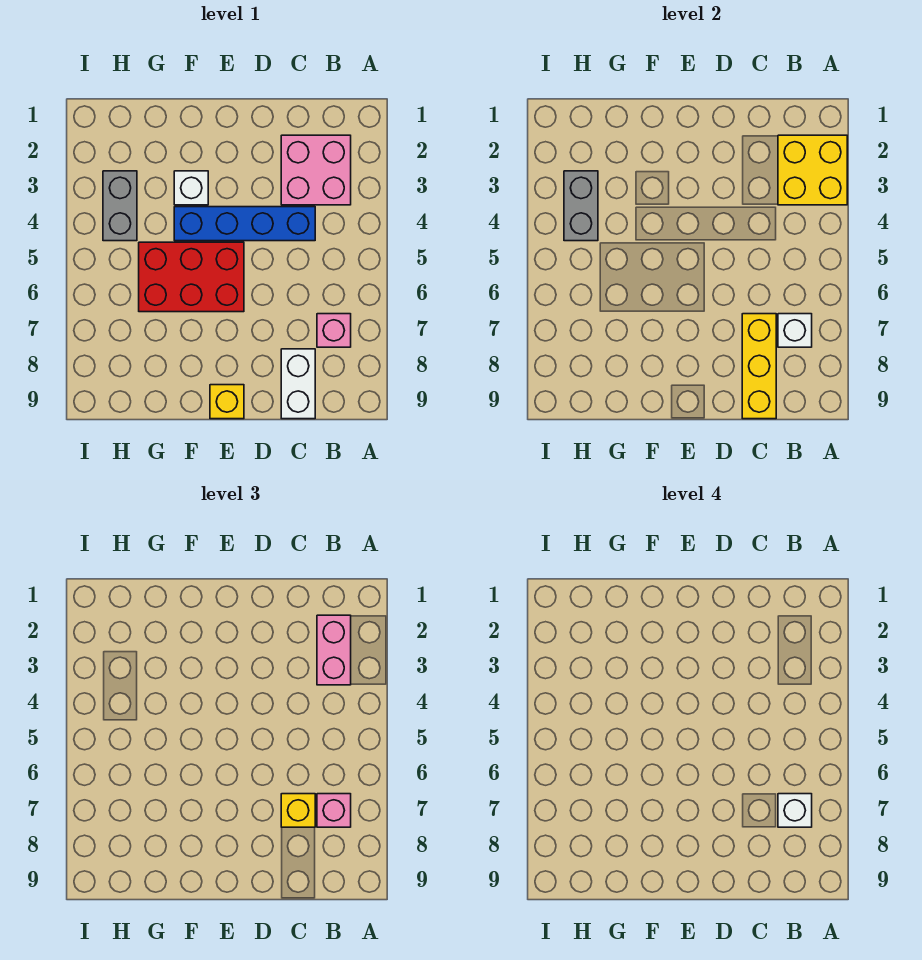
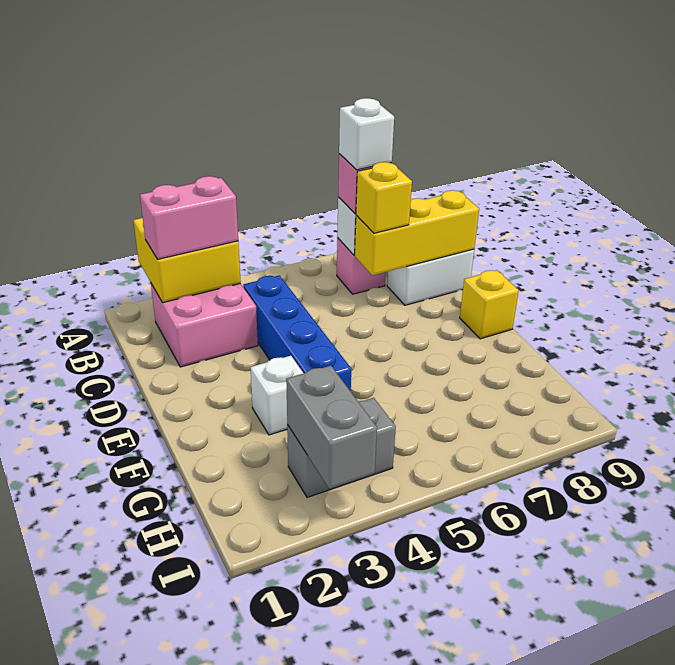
red brick E5:G6 level 1 -> none
grey brick H3:H4 level 2 -> grey brick H3:I3 level 2

